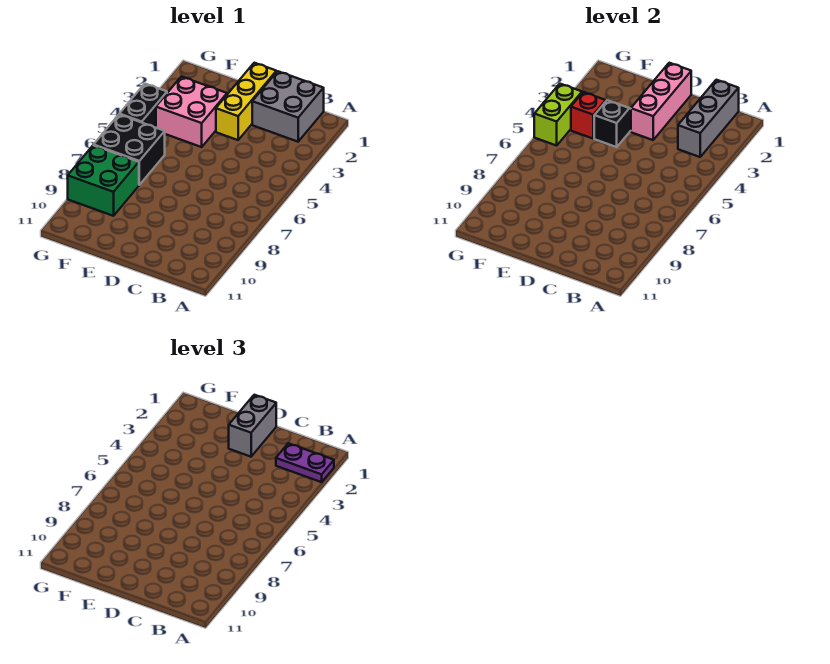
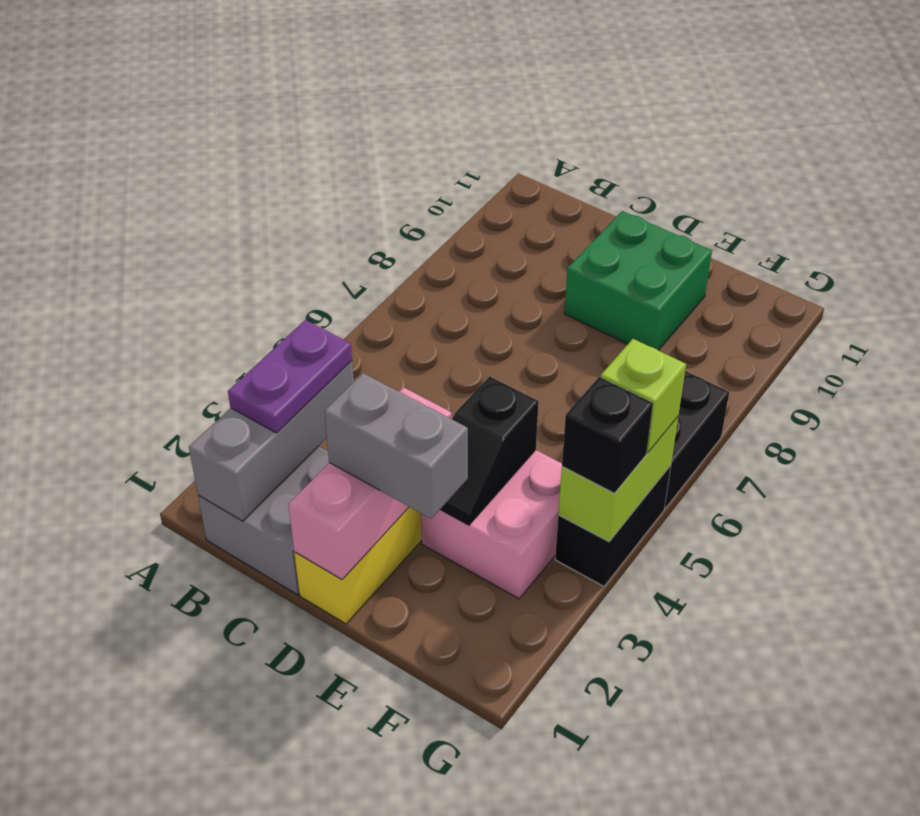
purple plate A2:B2 level 3 -> purple plate B2:B3 level 3
grey brick D1:D2 level 3 -> grey brick D2:E2 level 3
red brick F4 level 2 -> none
green brick F8:G9 level 1 -> green brick D9:E10 level 1
none -> black brick G4 level 3
none -> lime brick G5 level 3

